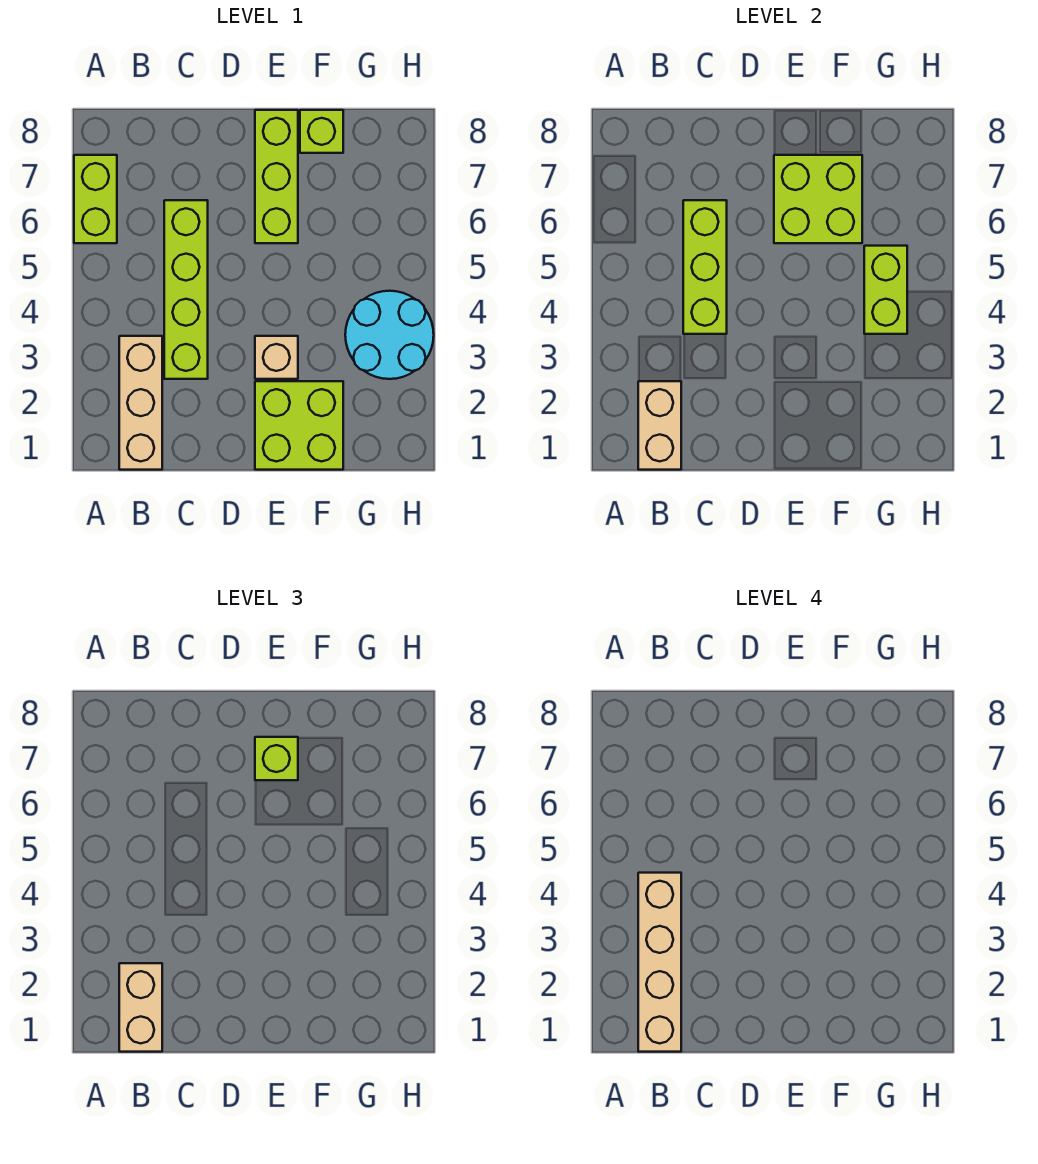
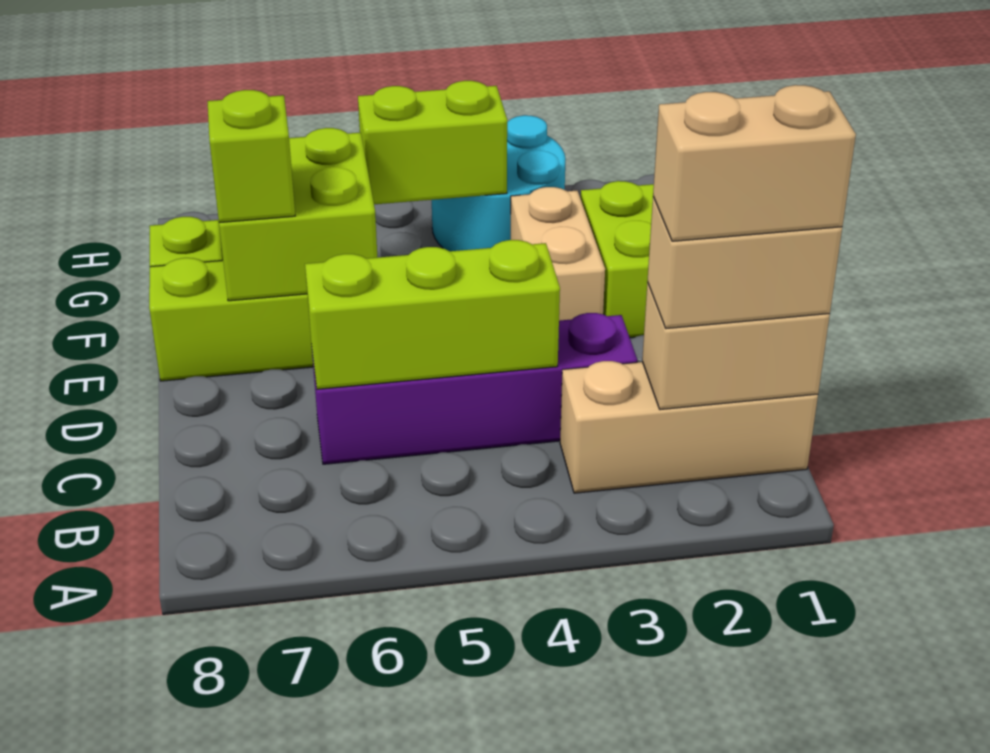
lime brick A6:A7 level 1 -> none
tan brick B1:B4 level 4 -> tan brick B1:B2 level 4
lime brick C3:C6 level 1 -> purple brick C3:C6 level 1
tan brick E3 level 1 -> tan brick E3:F3 level 1

